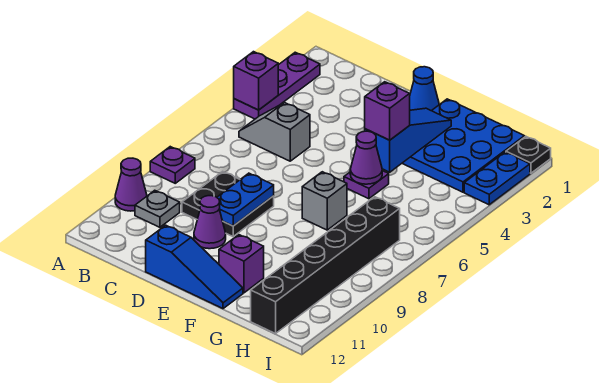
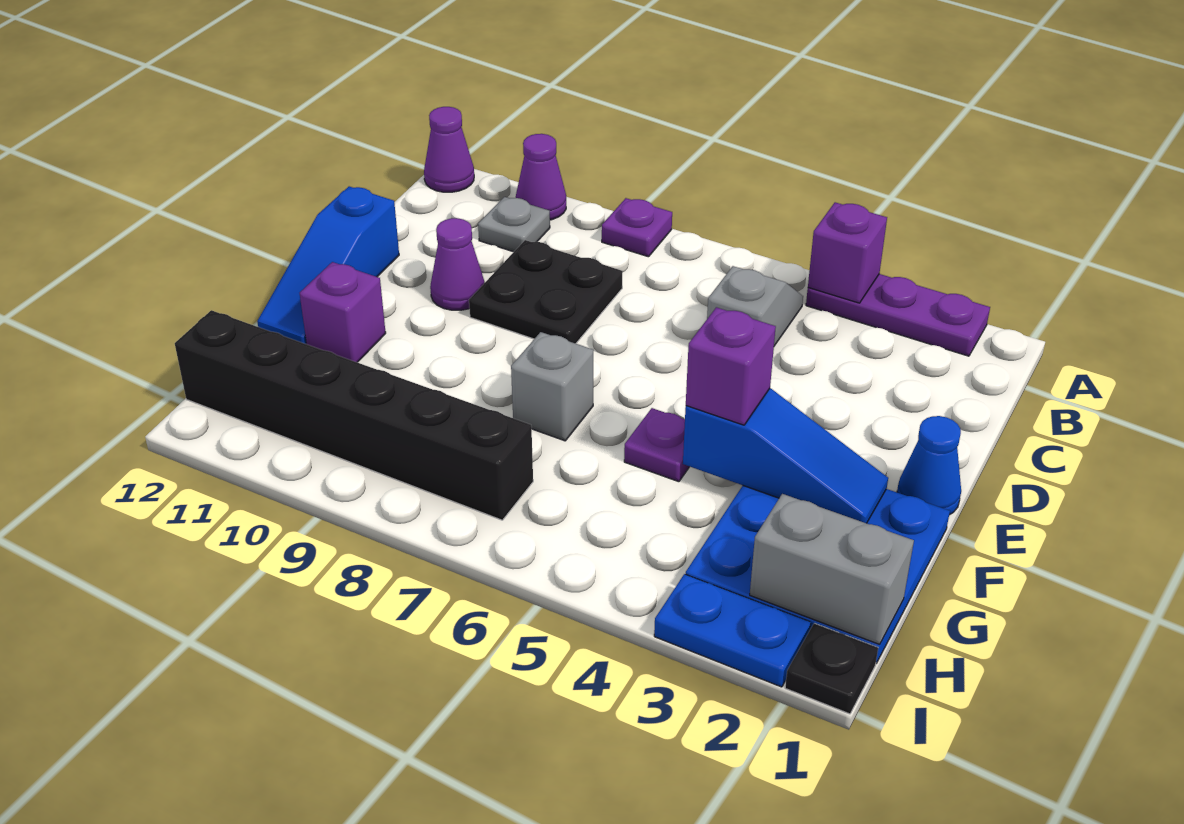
blue plate D8:D9 level 2 -> none
purple cone F5 level 2 -> purple cone A12 level 1
none -> grey brick H1:H2 level 2

